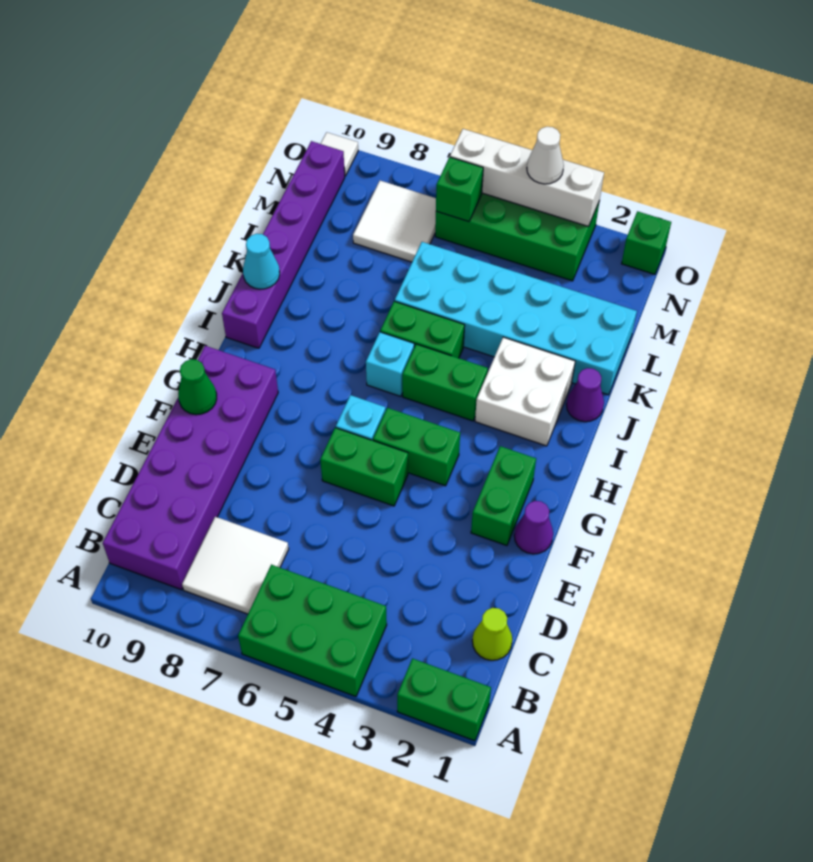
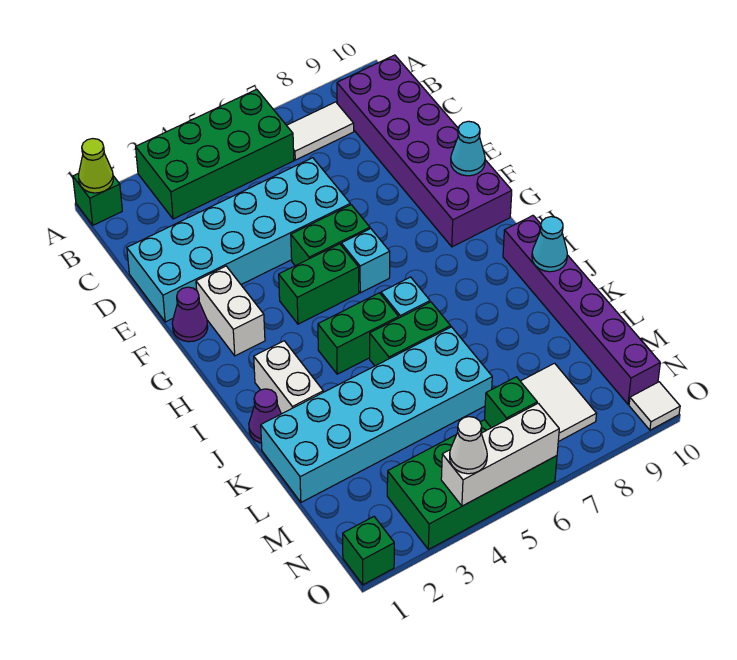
green brick A1:A2 level 1 -> green brick A1 level 1
green brick A4:B6 level 1 -> green brick A3:B6 level 1
white tile B7:C8 level 1 -> white tile B7:B8 level 1
lime cone C1 level 1 -> lime cone A1 level 2
none -> cyan brick D1:E6 level 1
green brick F2:G2 level 1 -> white brick F2:G2 level 1
green cone F10 level 2 -> cyan cone F10 level 2
white brick I2:J3 level 1 -> white brick I2:J2 level 1
white brick O3:O6 level 2 -> white brick O4:O6 level 2

